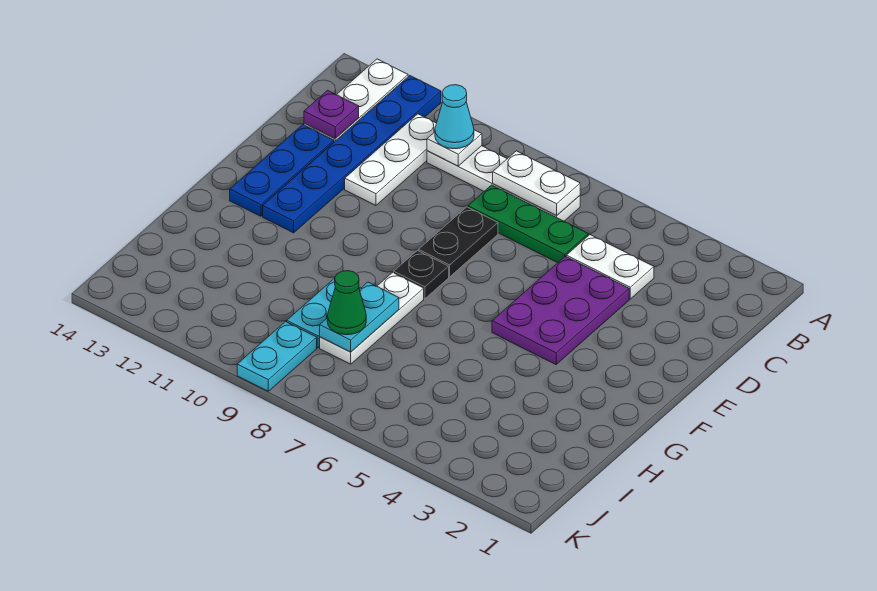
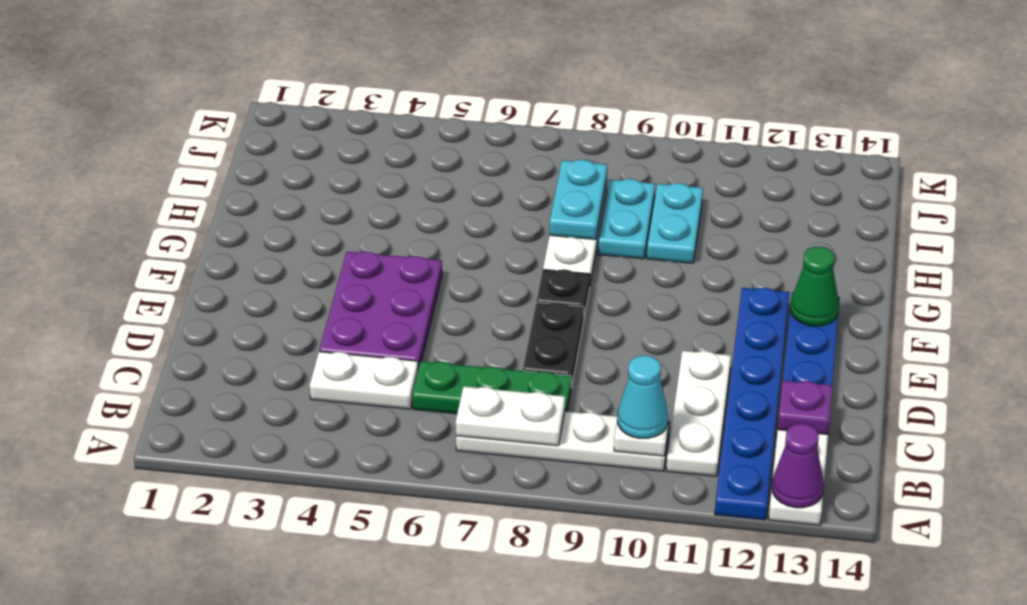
none -> purple cone A13 level 2
green cone I8 level 3 -> green cone F13 level 2
cyan plate J9:K9 level 1 -> cyan plate H10:I10 level 1

